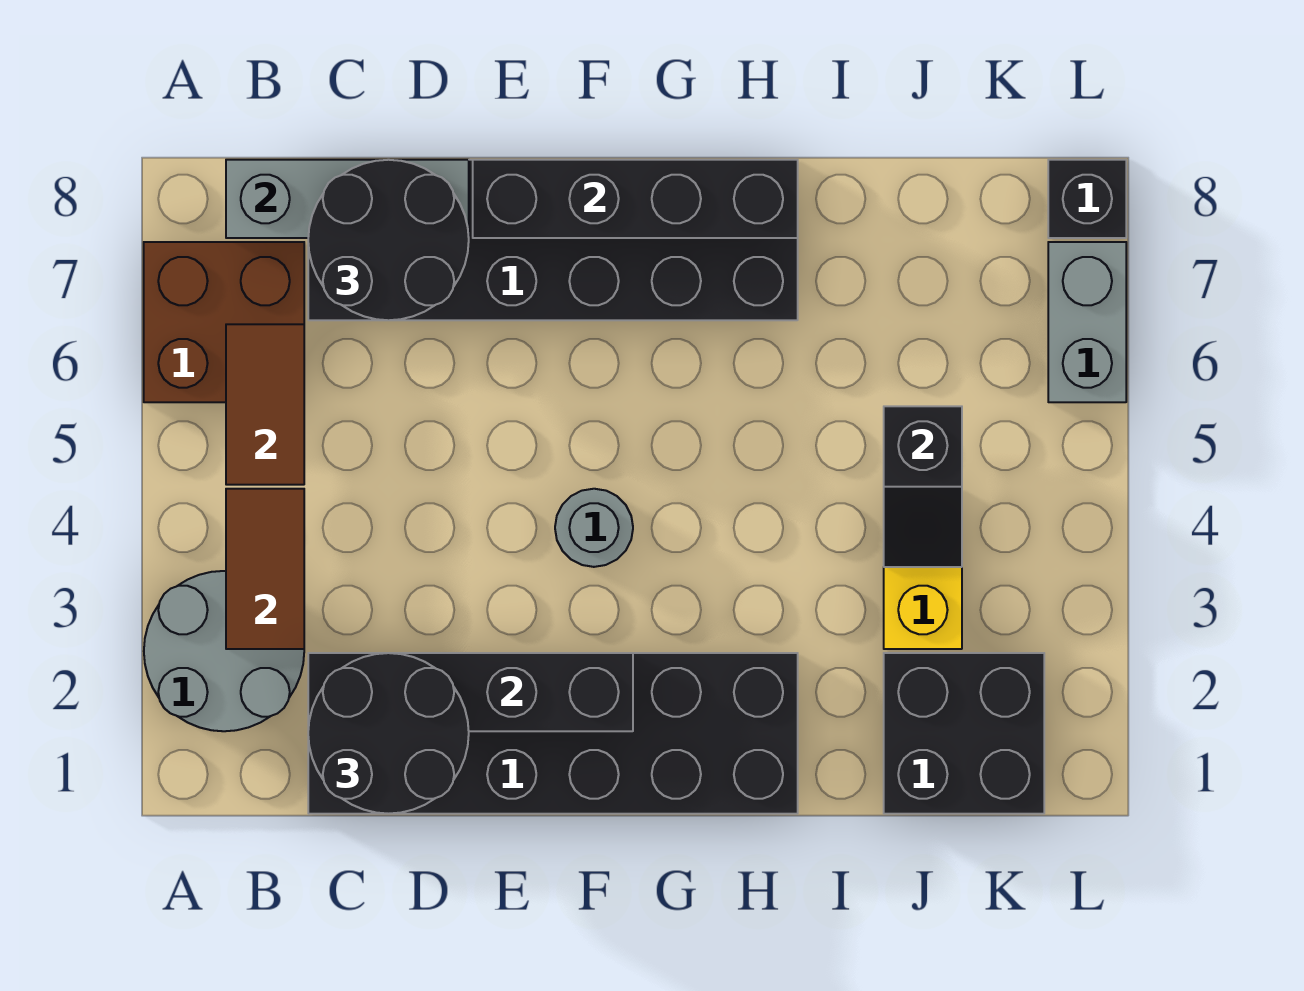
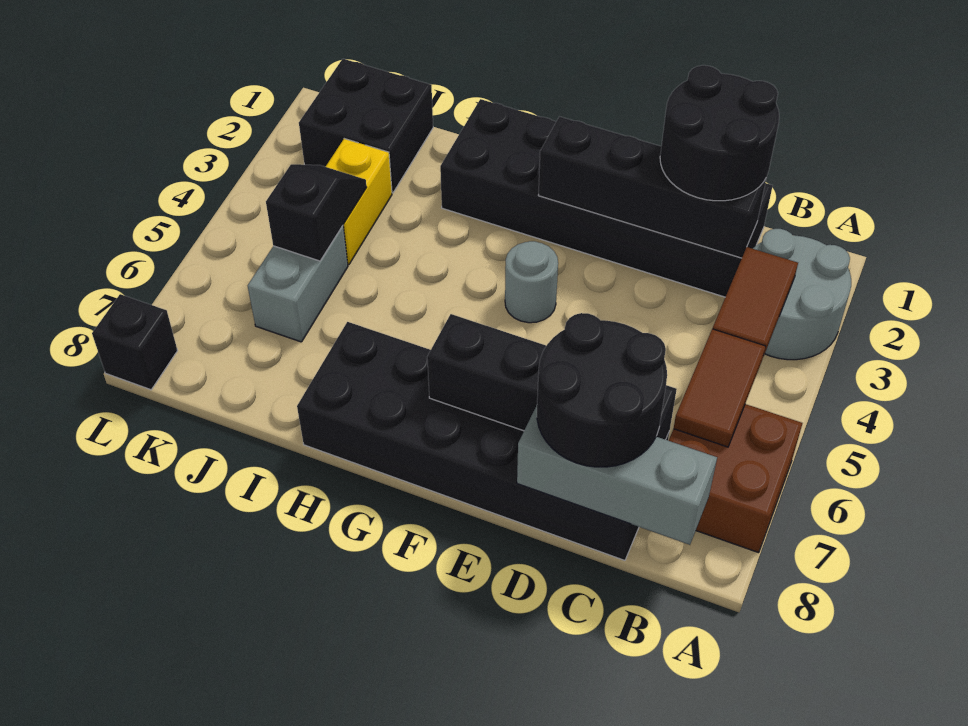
black brick E8:H8 level 2 -> black brick C7:F7 level 2
grey brick L6:L7 level 1 -> grey brick J5:J6 level 1

